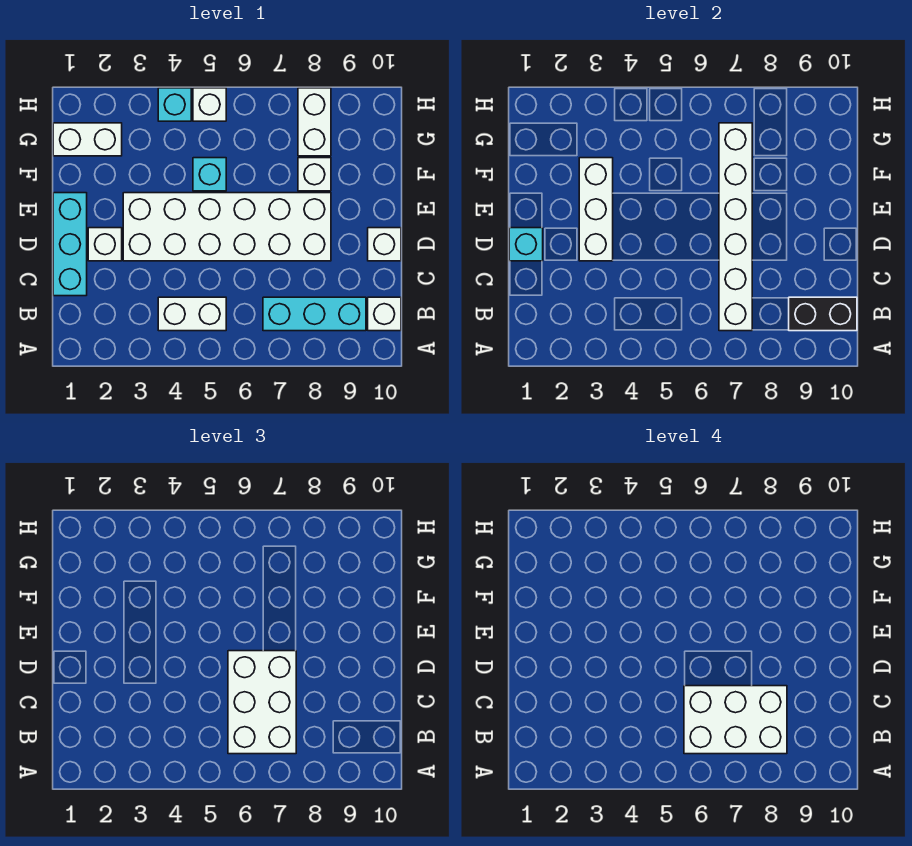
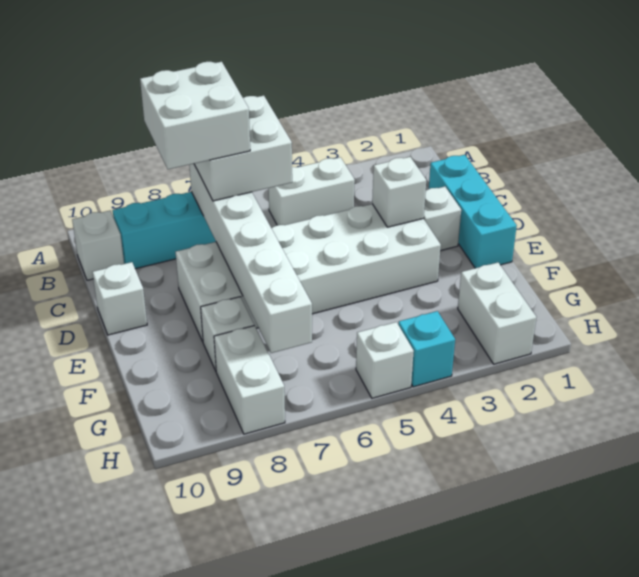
white brick B6:D7 level 3 -> white brick B6:C7 level 3
white brick B6:C8 level 4 -> white brick B7:C8 level 4
black brick B9:B10 level 2 -> none
cyan brick D1 level 2 -> none
white brick D3:F3 level 2 -> white brick D3 level 2
cyan brick F5 level 1 -> none
white brick G1:G2 level 1 -> white brick G2:H2 level 1

